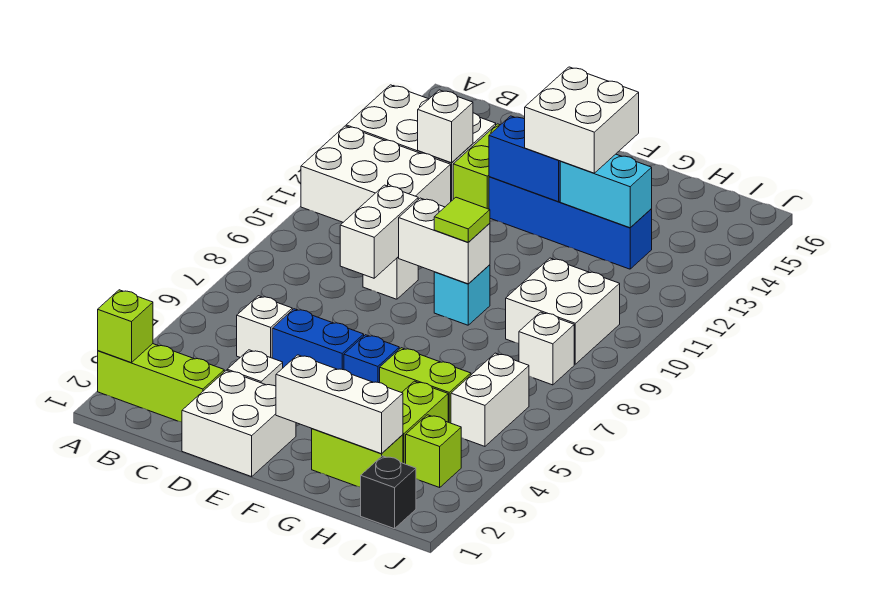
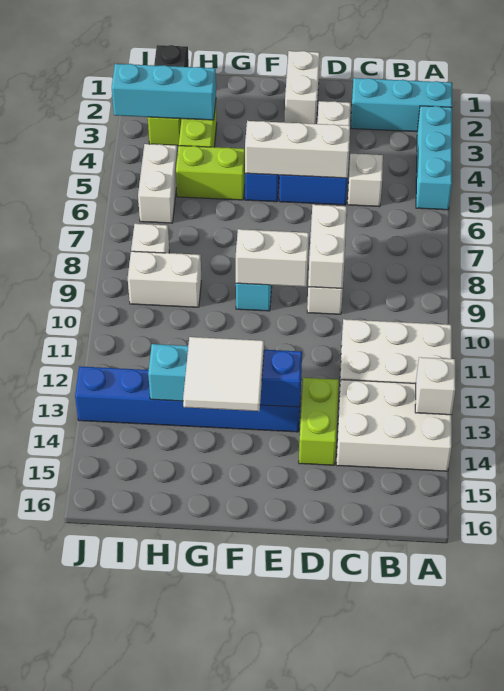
lime brick A2:C2 level 1 -> cyan brick A2:C2 level 1
lime brick A2 level 2 -> none
none -> cyan brick A3:A5 level 1
white brick C13 level 2 -> white brick A13 level 2
white brick D1:E2 level 1 -> white brick E1:E2 level 1
blue brick E13:H13 level 1 -> blue brick E13:J13 level 1
white brick F2:H2 level 2 -> white brick D5:F5 level 2
lime tile F9 level 3 -> none
white brick F13:G14 level 3 -> white tile F13:G14 level 3
lime brick G2:H2 level 1 -> none
none -> cyan brick H3:J3 level 2
white brick H9:I10 level 1 -> white brick H9:I9 level 1

